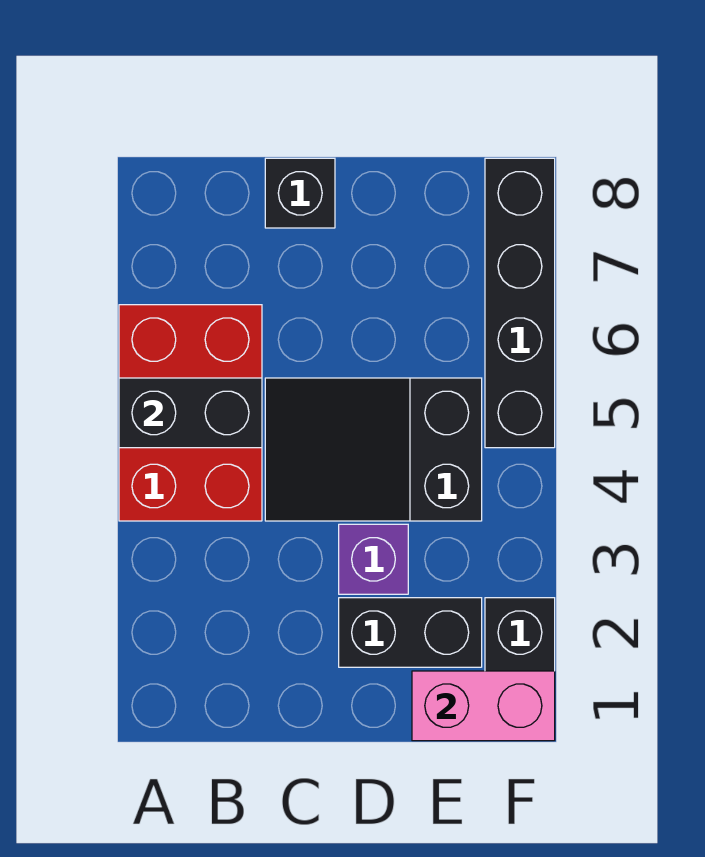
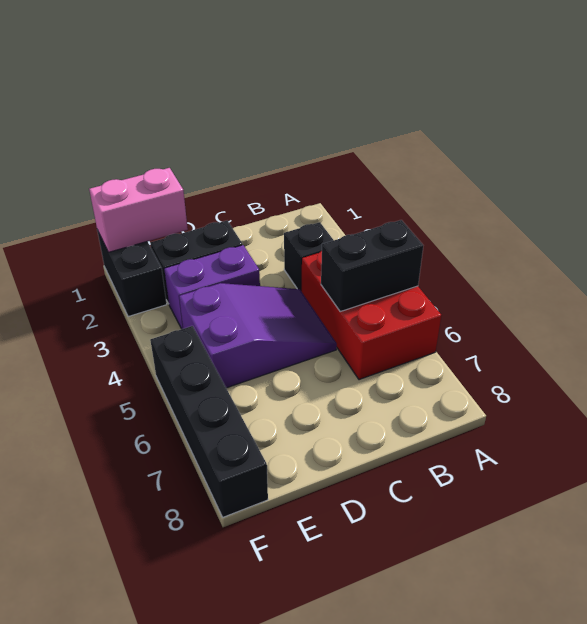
black slope C4:E5 level 1 top E -> purple slope C4:E5 level 1 top E
black brick C8 level 1 -> black brick B3 level 1
purple brick D3 level 1 -> purple brick D3:E3 level 1

